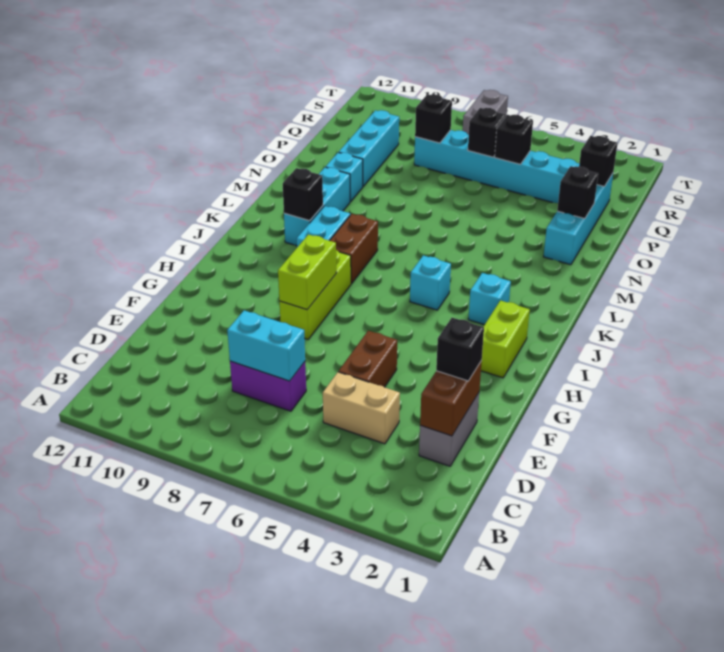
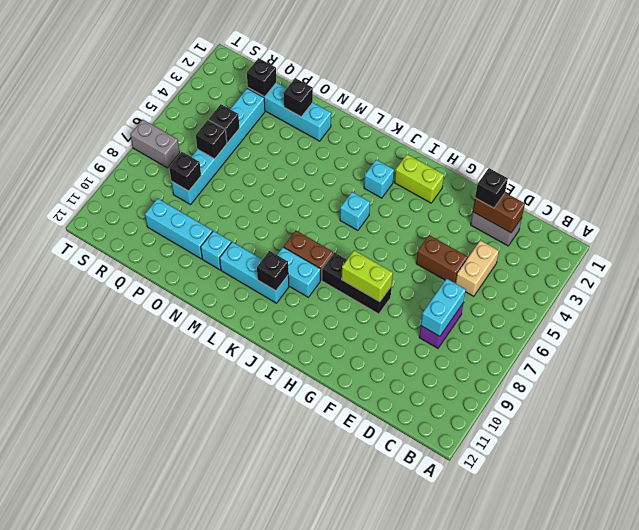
lime brick G8:I8 level 1 -> black brick G8:I8 level 1

